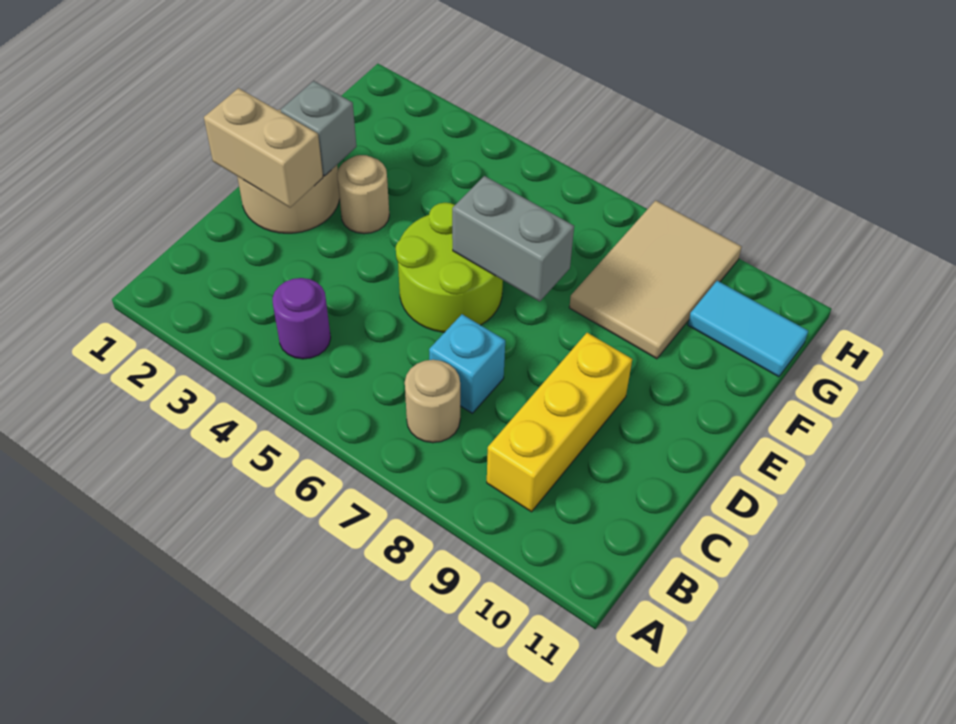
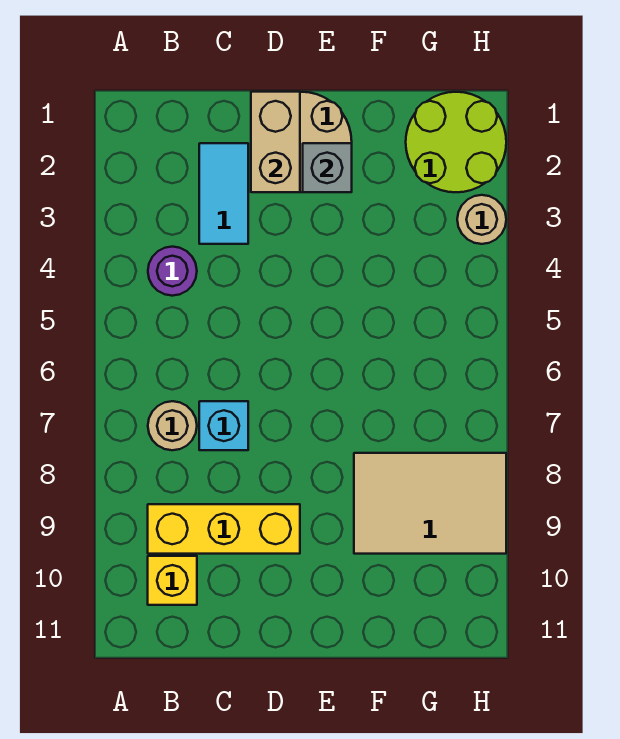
none -> yellow brick B10 level 1
lime round brick D5:E6 level 1 -> lime round brick G1:H2 level 1
tan round brick E3 level 1 -> tan round brick H3 level 1
grey brick E6:E7 level 2 -> none
cyan tile G10:G11 level 1 -> cyan tile C2:C3 level 1

